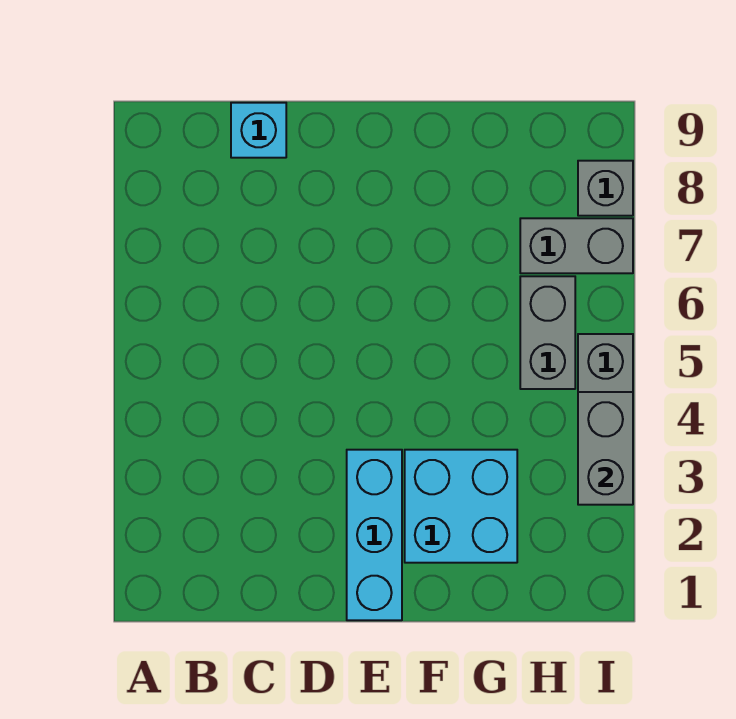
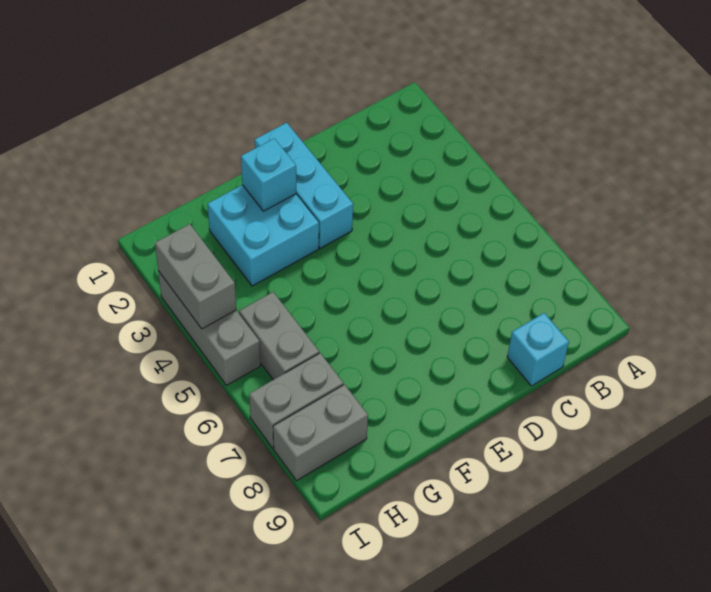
none -> cyan brick F2 level 2
grey brick I8 level 1 -> grey brick H8:I8 level 1

